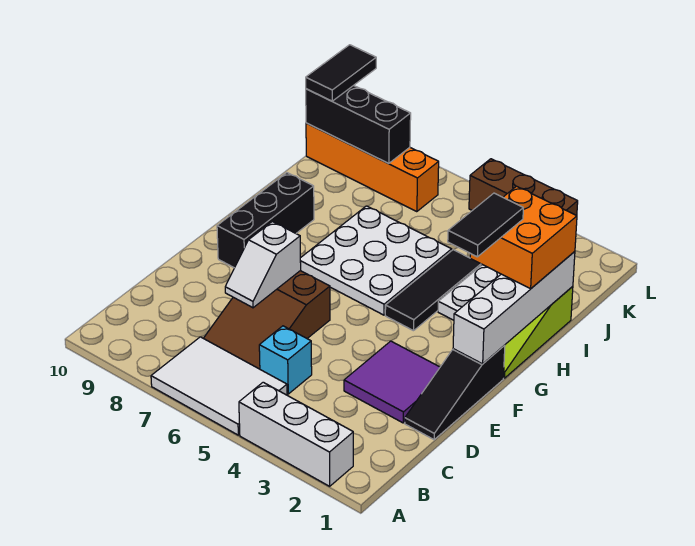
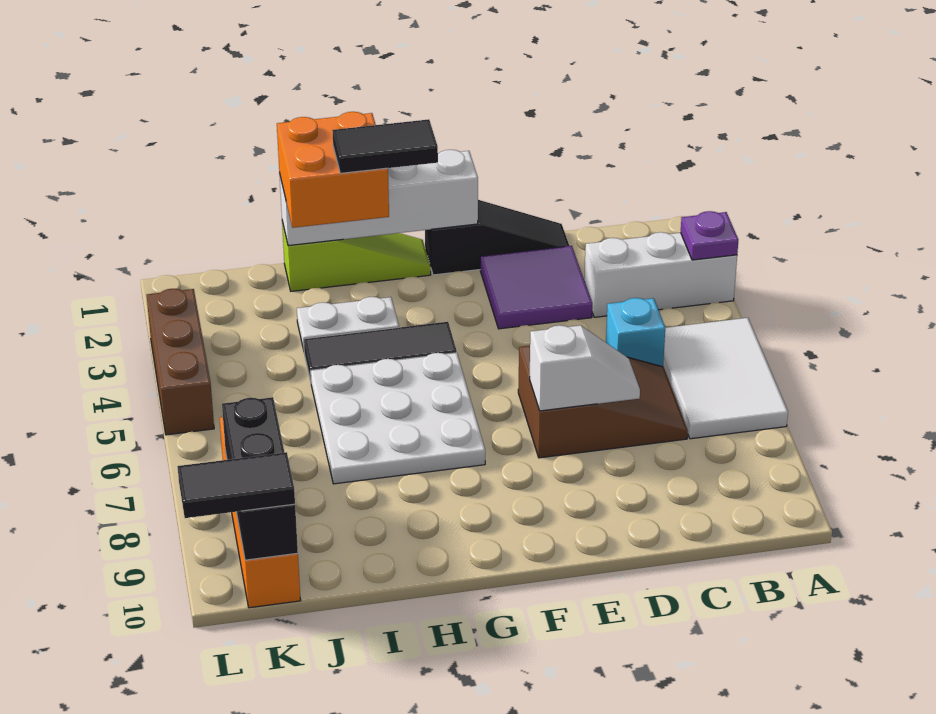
white brick A2:A4 level 1 -> white brick A3:C3 level 1
none -> purple plate A3 level 2
black brick F9:H9 level 1 -> none

